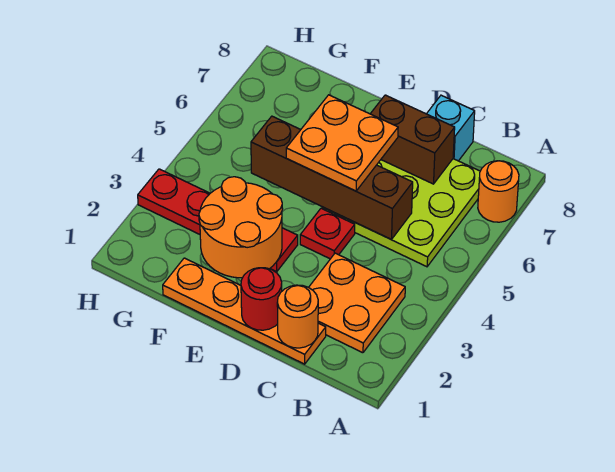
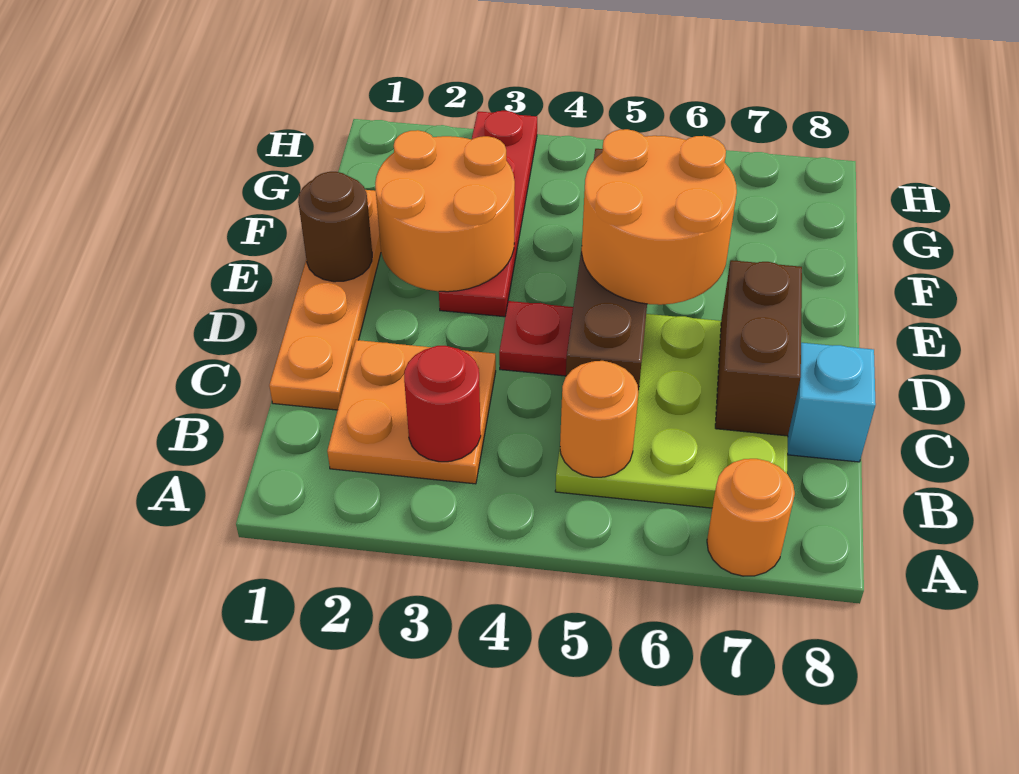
orange round brick C1 level 2 -> orange round brick B5 level 2
red round brick D1 level 2 -> red round brick B3 level 2
orange plate D5:E6 level 3 -> orange round brick D5:E6 level 3
none -> brown round brick E1 level 2

